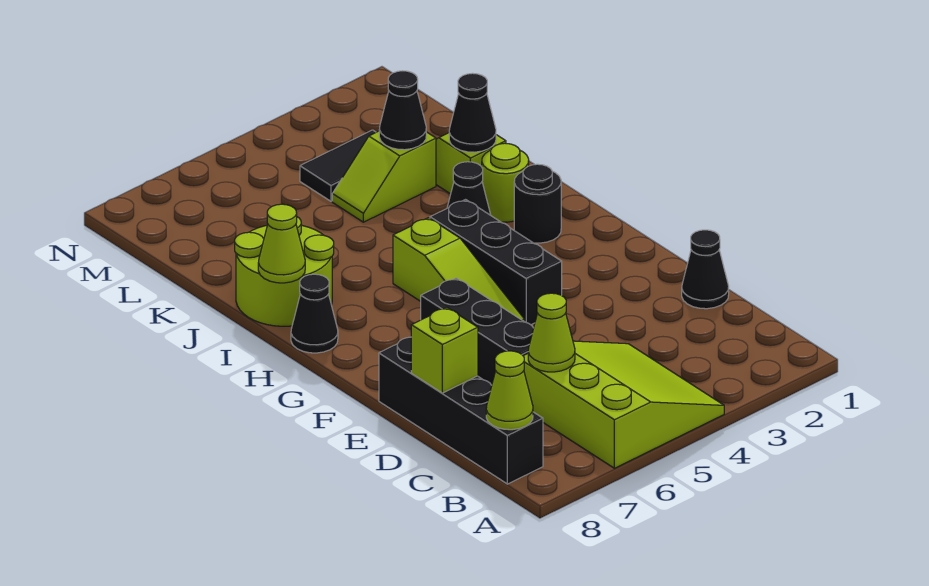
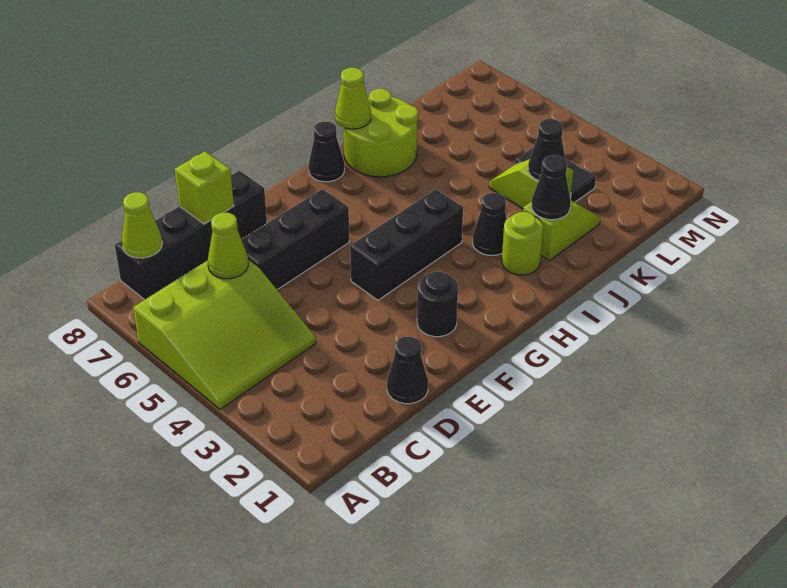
lime slope F5:H5 level 1 top H -> none
black round brick H2 level 1 -> black round brick F2 level 1

